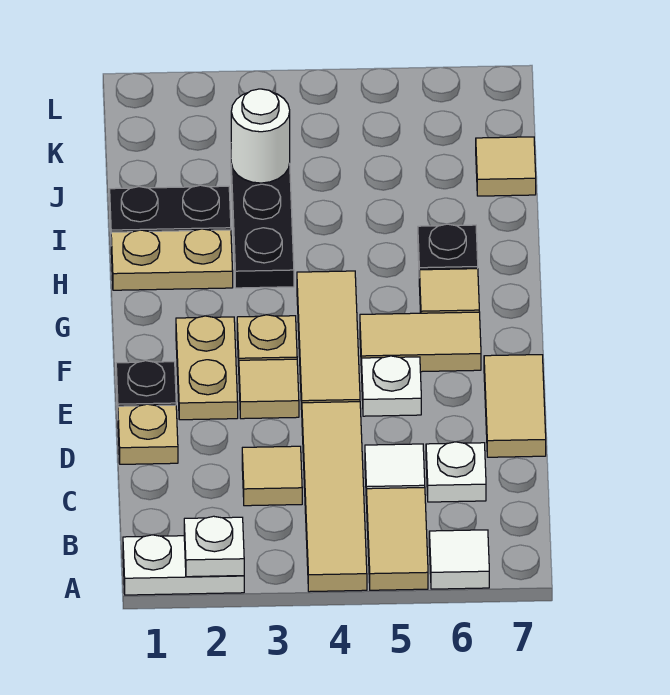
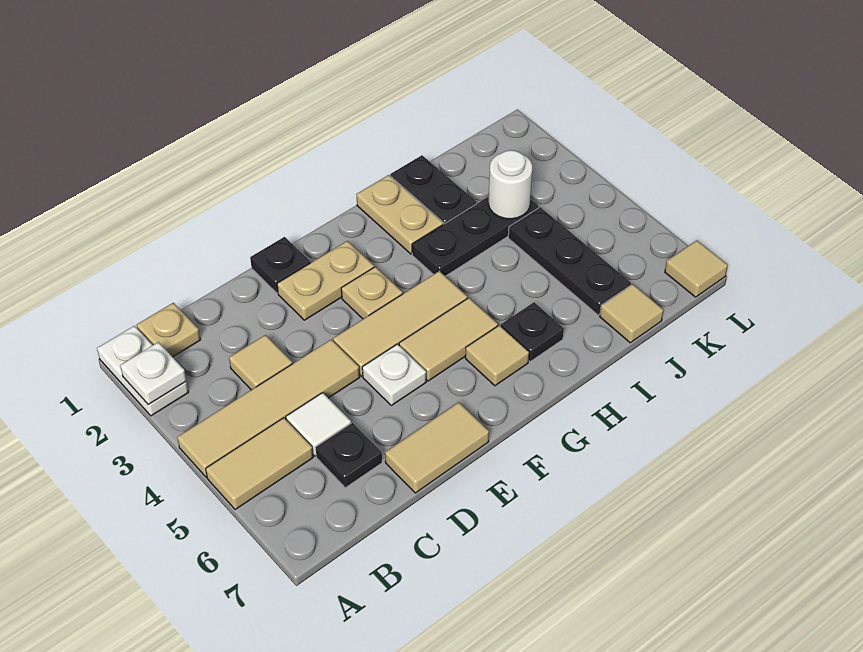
white tile A6 level 1 -> none
white plate C6 level 1 -> black plate C6 level 1
tan plate D1 level 1 -> tan plate B1 level 1
tan tile E3 level 1 -> tan tile L7 level 1
tan tile F5:F6 level 1 -> tan tile F5:G5 level 1
none -> black plate J4:J6 level 1

